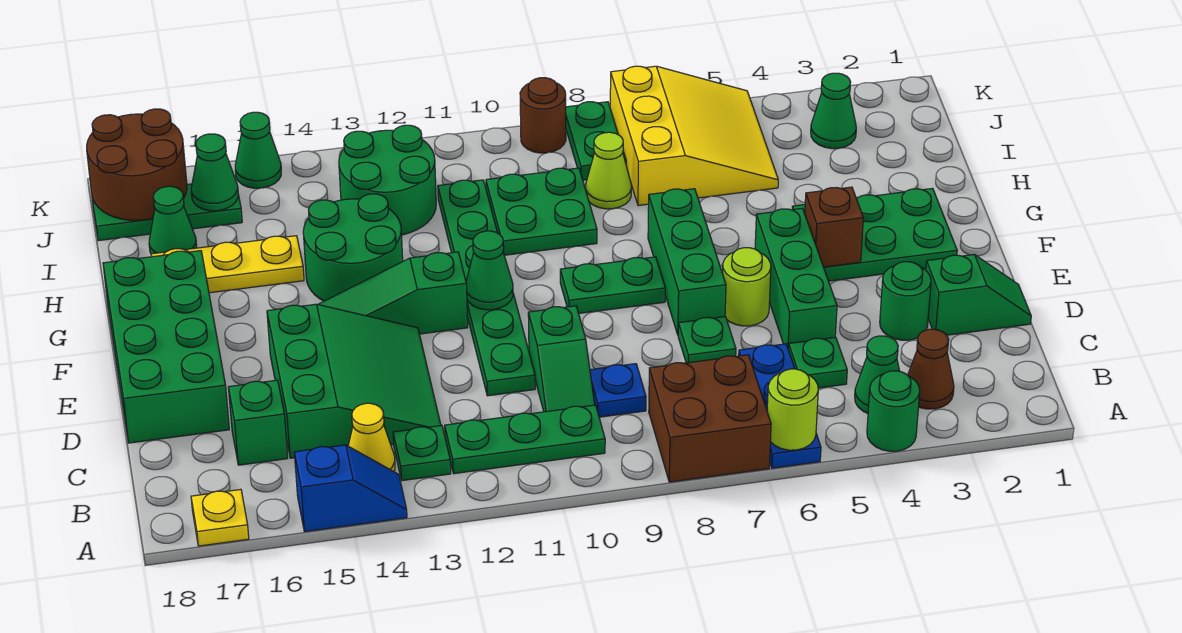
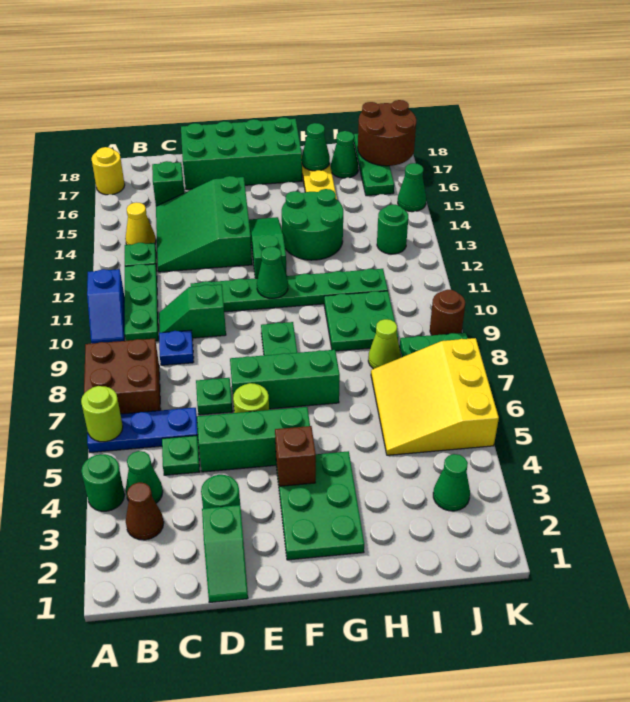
blue slope A14:A15 level 1 top 15 -> blue slope A10:A11 level 1 top 11
yellow plate A17 level 1 -> yellow round brick A17 level 1
green slope C13:E15 level 1 top 15 -> green slope C13:E15 level 1 top E
yellow slope I5:K7 level 1 top 7 -> yellow slope I5:K7 level 1 top K
green round brick I12:J13 level 1 -> green round brick J13 level 1
green cone J16 level 2 -> green cone H17 level 2

